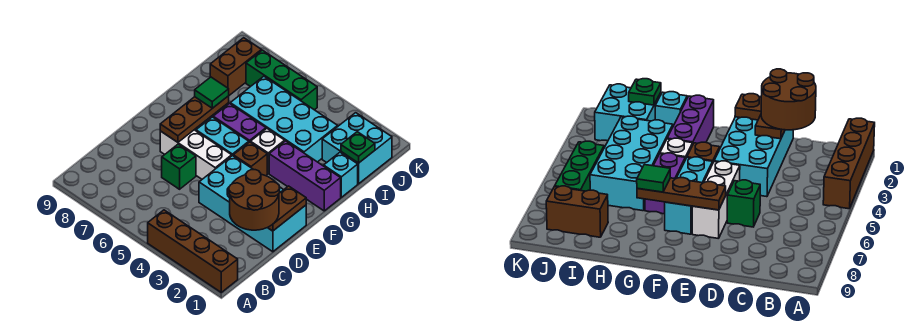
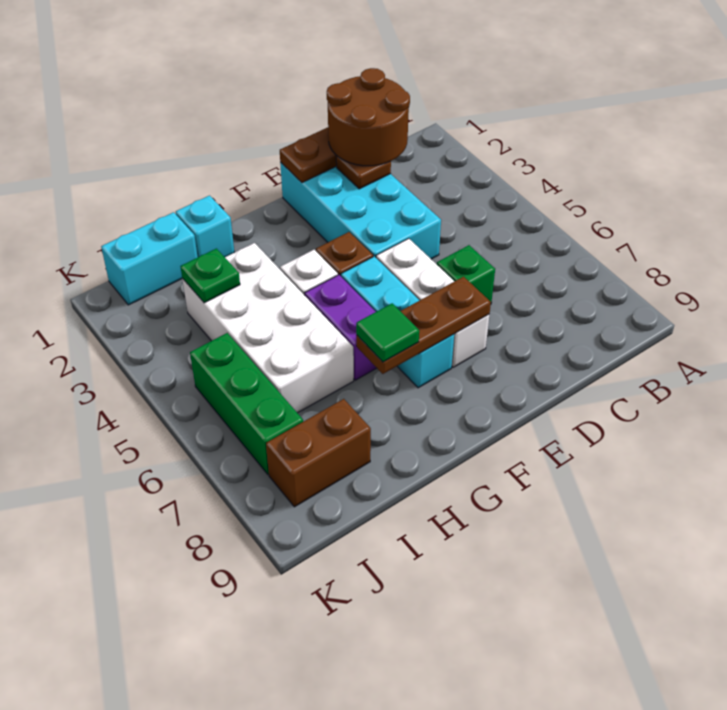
brown brick A1:A4 level 1 -> none
purple brick G1:G3 level 1 -> none
cyan brick H3:I6 level 1 -> white brick H3:I6 level 1
cyan brick I1:J2 level 1 -> cyan brick I1:J1 level 1
green plate I1 level 2 -> green plate I3 level 2

